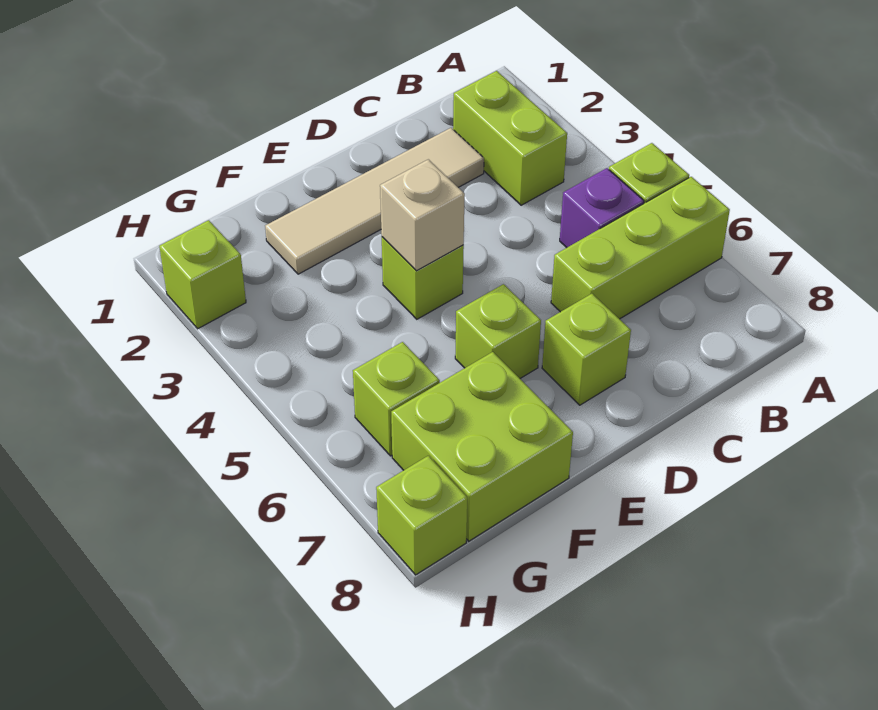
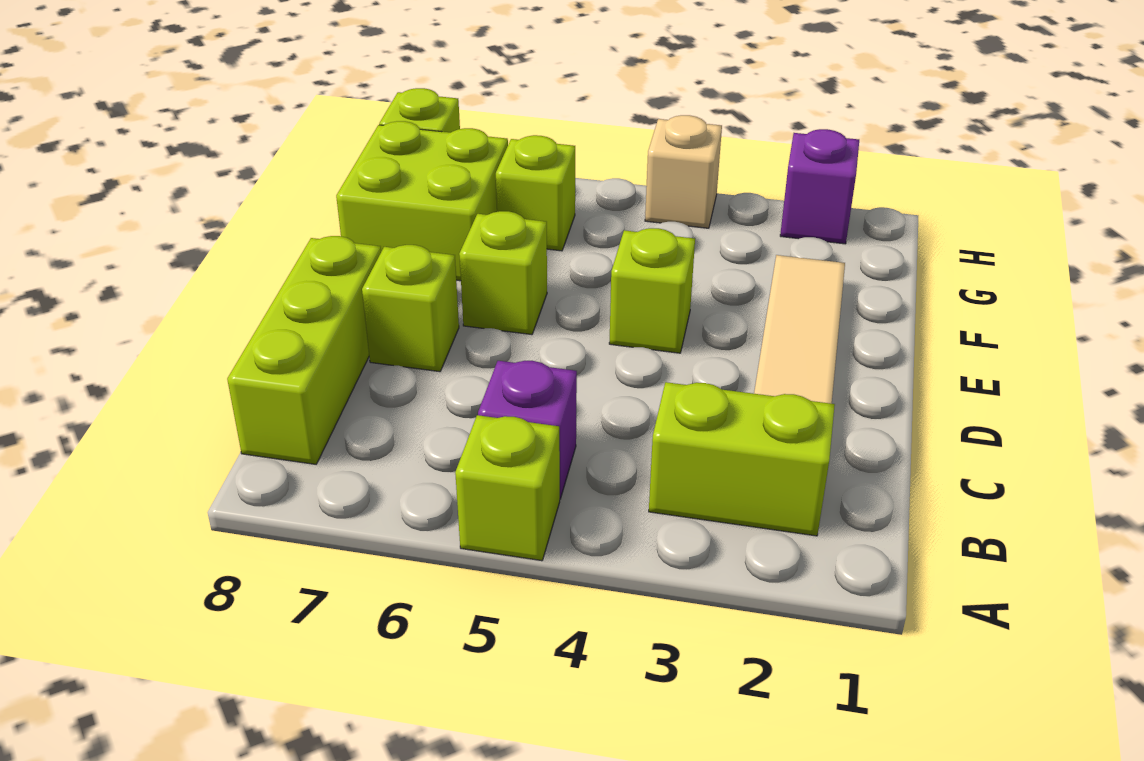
lime brick A6:C6 level 1 -> lime brick B8:D8 level 1
tan brick E4 level 2 -> tan brick H4 level 1
lime brick H2 level 1 -> purple brick H2 level 1

